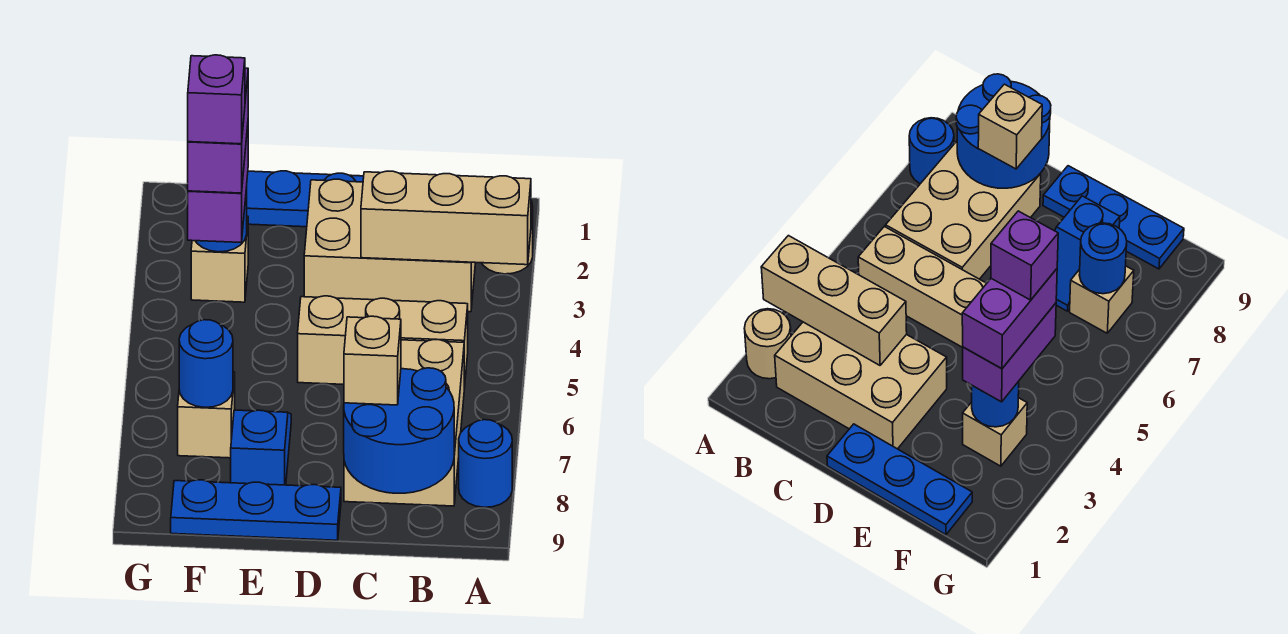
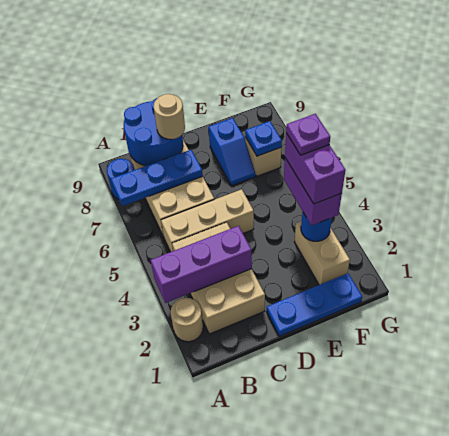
tan brick A3:C3 level 2 -> purple brick A3:C3 level 2
tan brick B2:D3 level 1 -> tan brick B2:C4 level 1
tan brick C8 level 3 -> tan round brick C8 level 3
blue plate D9:F9 level 1 -> blue plate A7:C7 level 2
tan brick F3 level 1 -> tan brick F2:F3 level 1
purple brick F4 level 5 -> purple plate F4 level 5
blue round brick F7 level 2 -> blue plate F7 level 2

